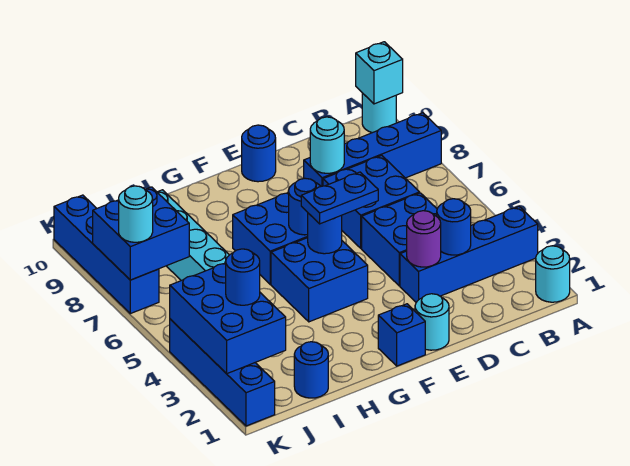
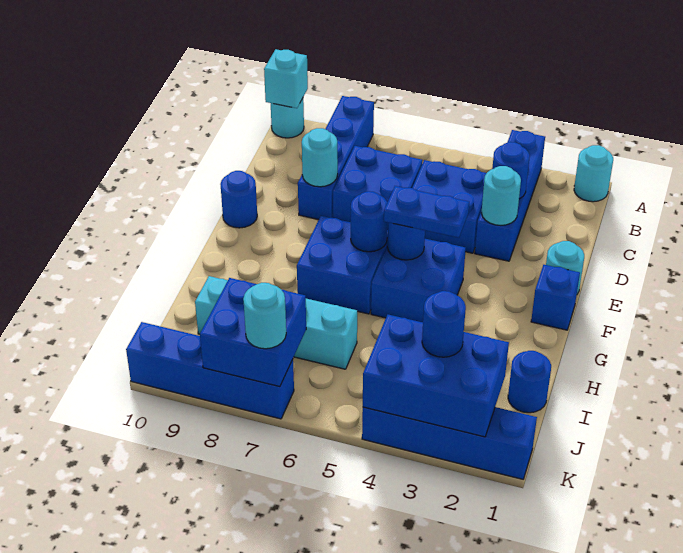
purple round brick D3 level 2 -> cyan round brick D3 level 2
blue plate E5:F5 level 3 -> blue plate F4:F5 level 3

